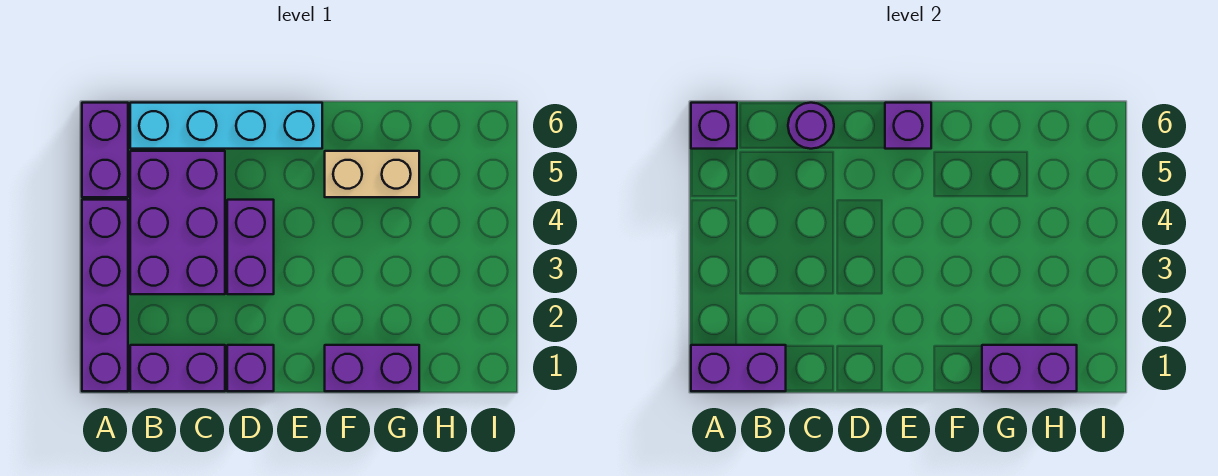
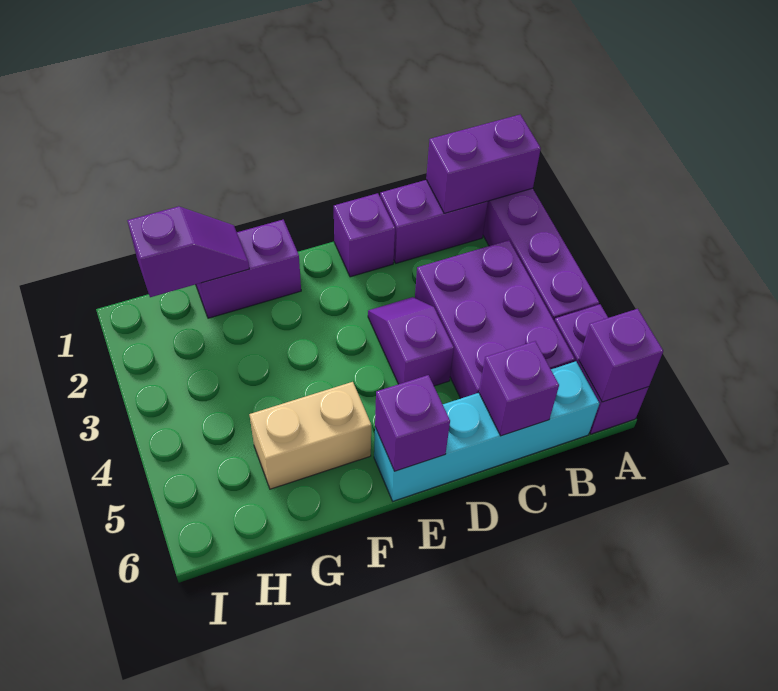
purple round brick C6 level 2 -> purple brick C6 level 2
purple brick D3:D4 level 1 -> purple slope D3:D4 level 1 top 4
purple brick G1:H1 level 2 -> purple slope G1:H1 level 2 top H

